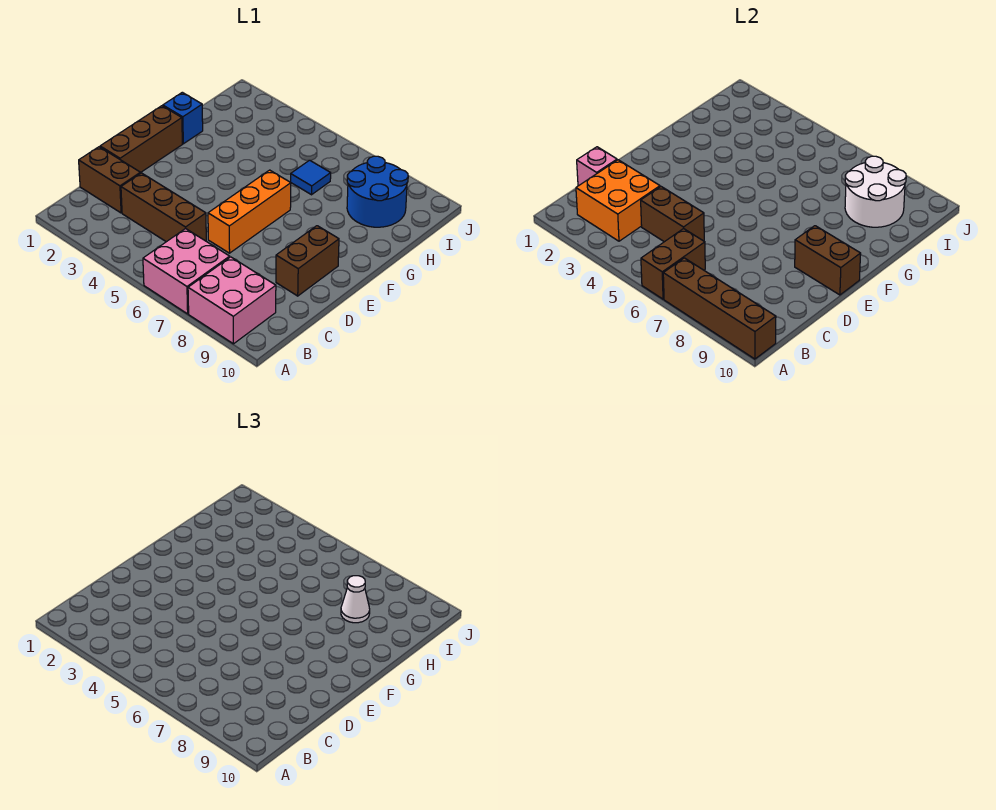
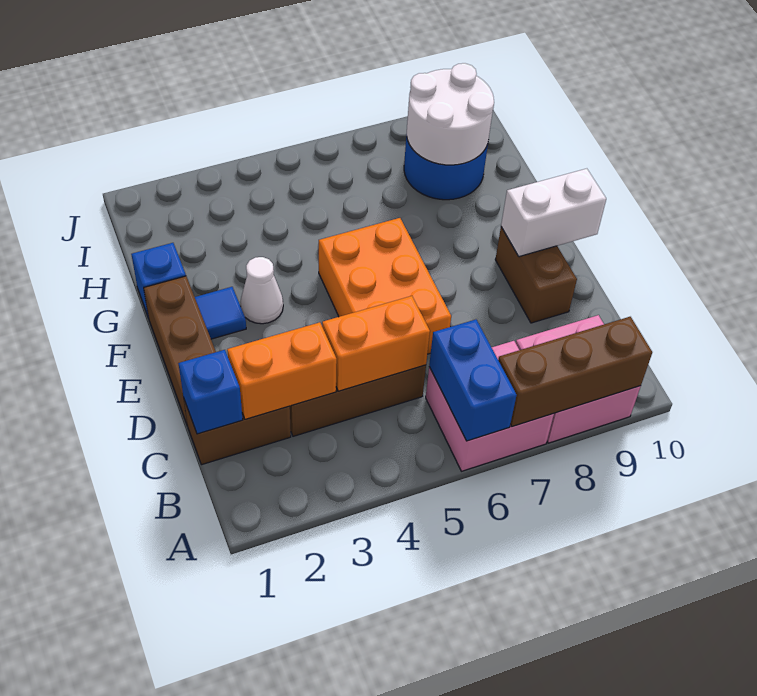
brown brick A6:B6 level 2 -> blue brick A6:B6 level 2
brown brick A7:A10 level 2 -> brown brick A7:A9 level 2
orange brick B2:C3 level 2 -> orange brick C2:C3 level 2
pink brick C1 level 2 -> blue brick C1 level 2
brown brick C4:C5 level 2 -> orange brick C4:C5 level 2
orange brick D6:F6 level 1 -> orange brick D5:F6 level 1
brown brick E9:E10 level 2 -> white brick E9:E10 level 2
blue tile H6 level 1 -> blue tile F2 level 1
white cone H8 level 3 -> white cone F3 level 1

